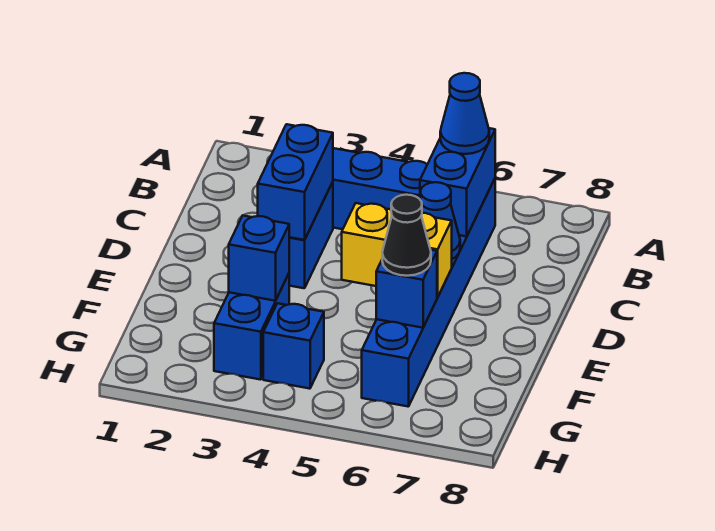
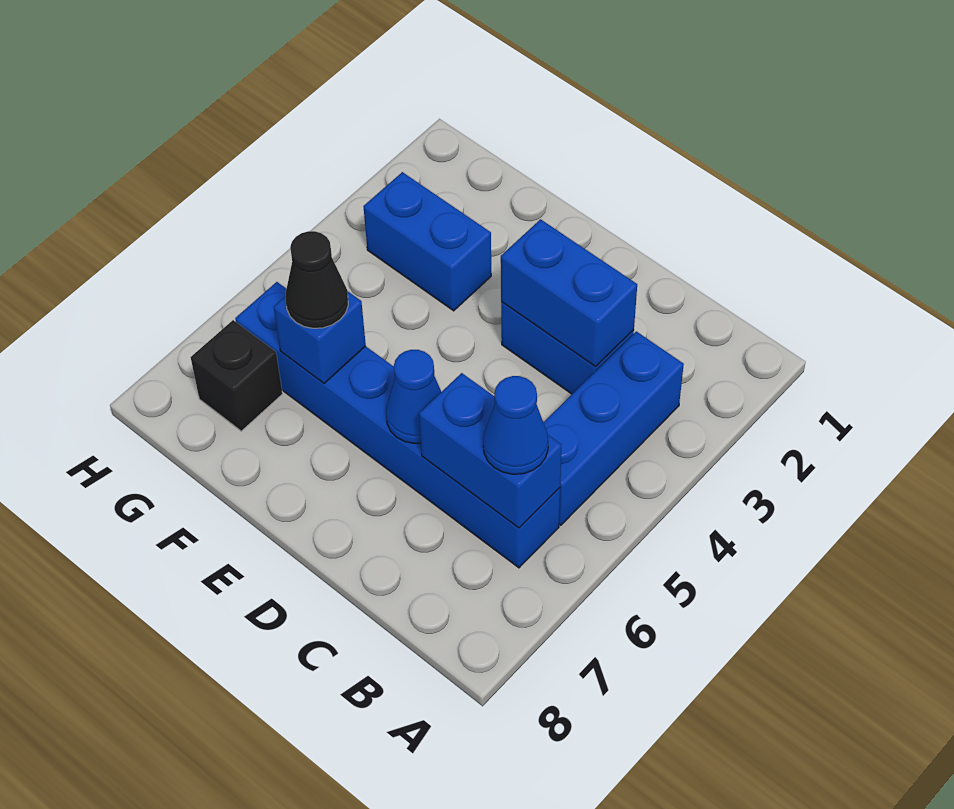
yellow brick E5:E6 level 2 -> none
blue brick F3 level 2 -> none
blue brick G4 level 1 -> none
none -> black brick G7 level 1

